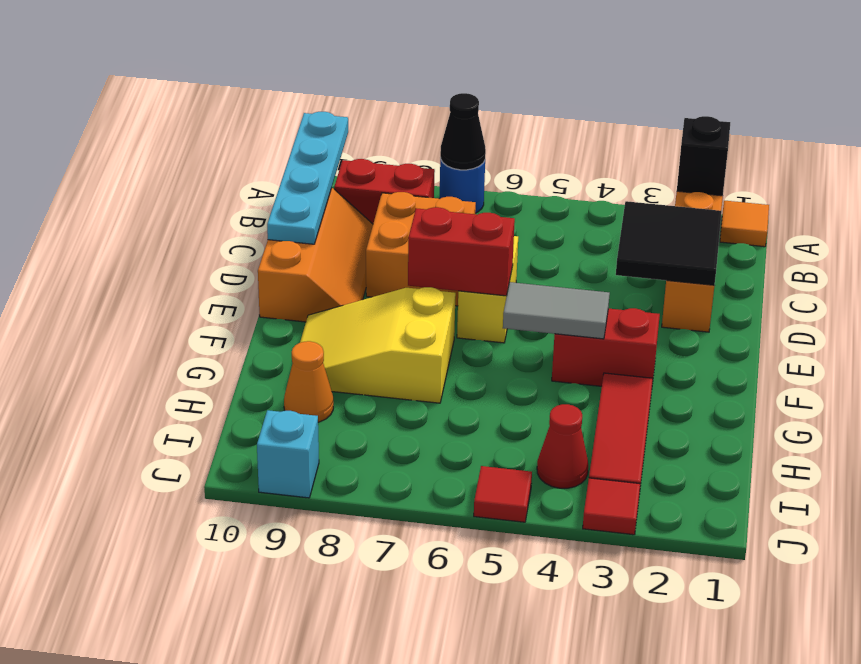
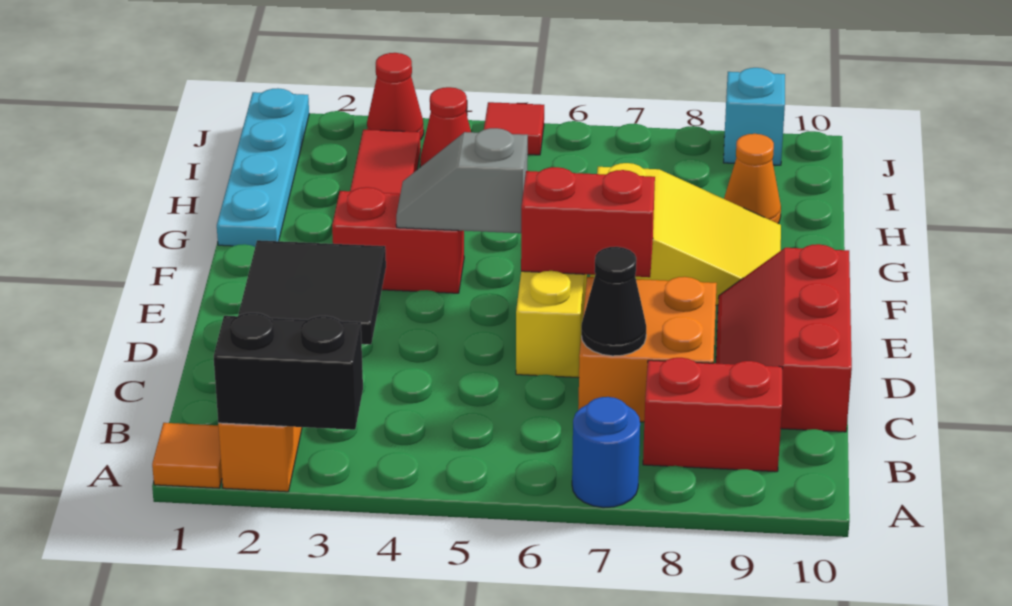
black brick A2 level 2 -> black brick A2:A3 level 2
black cone A7 level 2 -> black cone C7 level 2
cyan plate A10:D10 level 2 -> cyan plate G1:J1 level 1
orange slope C9:E10 level 1 top 10 -> red slope C9:E10 level 1 top 10
grey tile F4:F5 level 2 -> grey slope F4:F5 level 2 top 5
red tile J3 level 1 -> red cone J3 level 1

